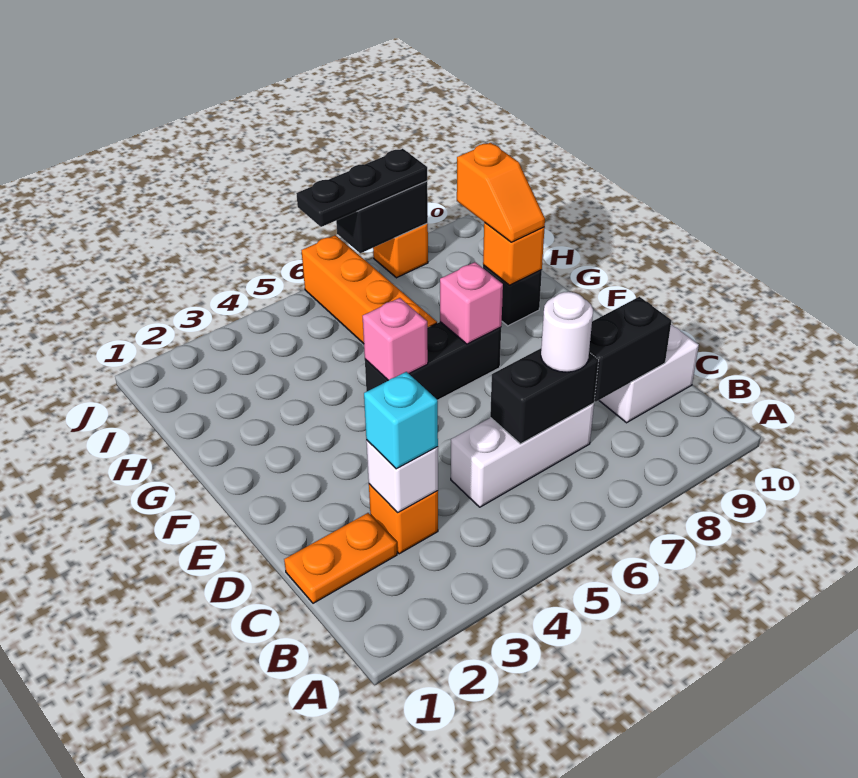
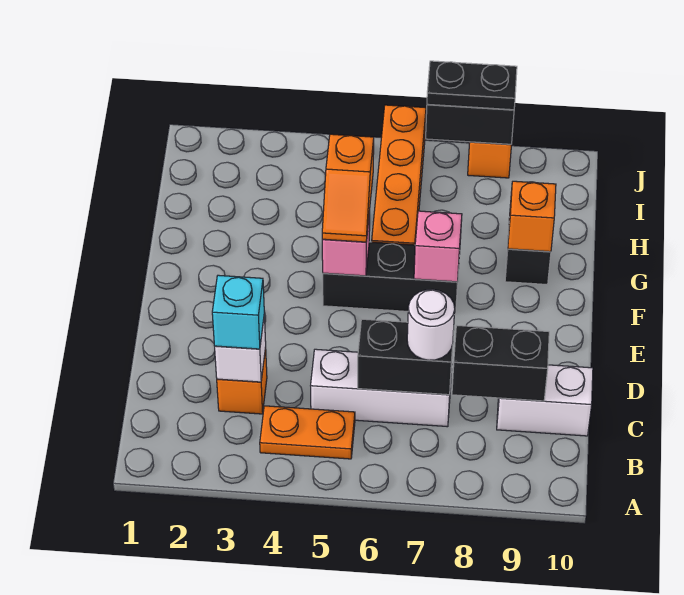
orange plate C1:C2 level 1 -> orange plate B4:B5 level 1
orange slope G9:H9 level 3 top H -> orange slope F5:G5 level 3 top G
black plate J6:J8 level 3 -> black plate J7:J8 level 3

